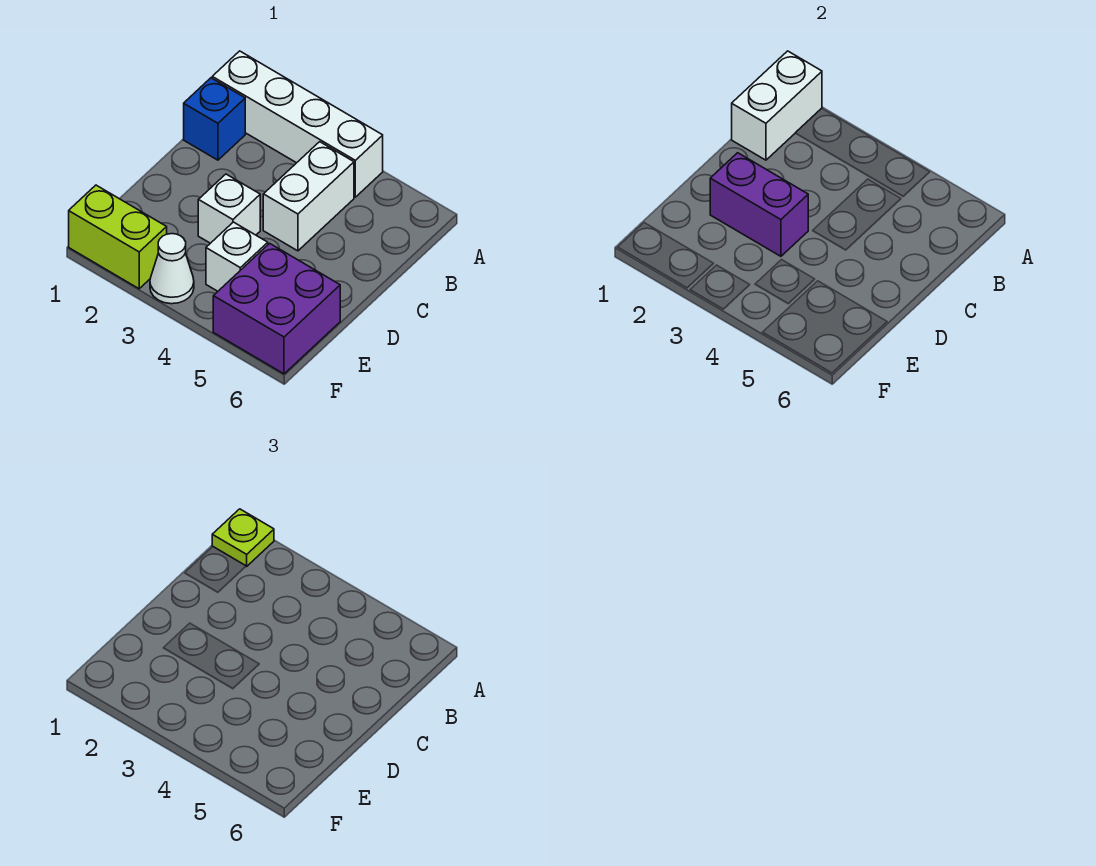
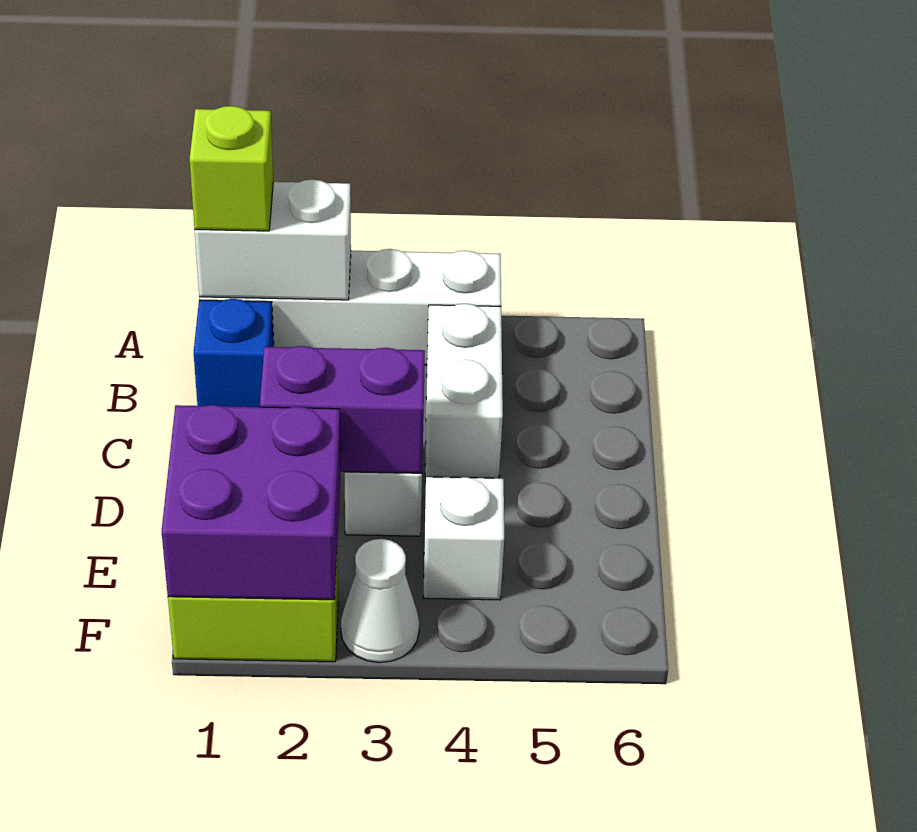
white brick A1:B1 level 2 -> white brick A1:A2 level 2
lime plate A1 level 3 -> lime brick A1 level 3
purple brick E5:F6 level 1 -> purple brick E1:F2 level 2

